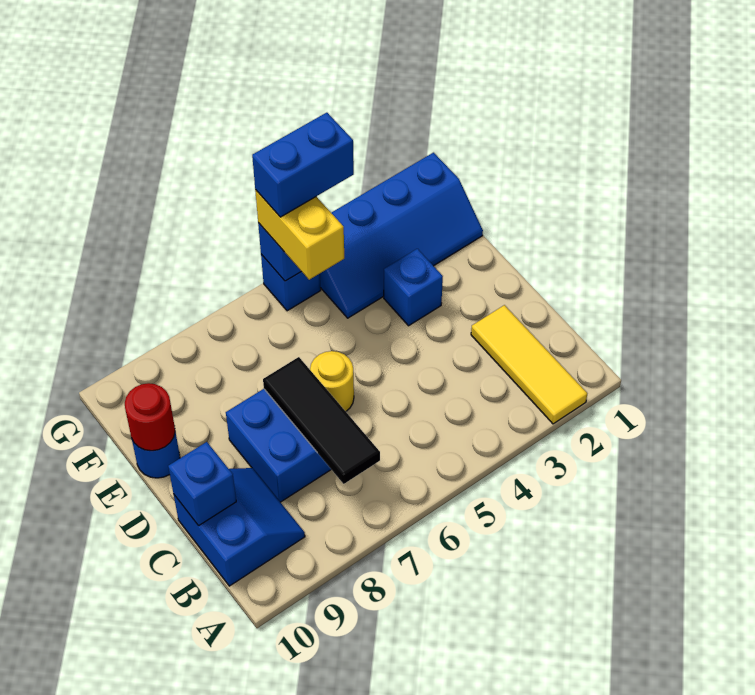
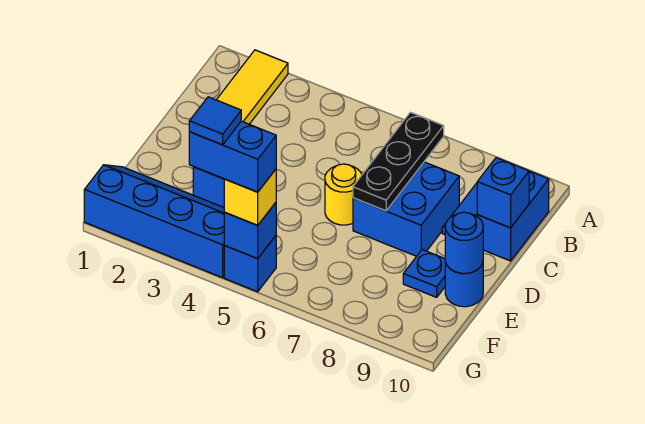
black tile B7:D7 level 2 -> black plate B7:D7 level 2
none -> blue plate E9 level 1
red round brick E10 level 2 -> blue round brick E10 level 2
yellow brick F5:G5 level 3 -> yellow brick G5 level 3
none -> blue tile G4 level 5

